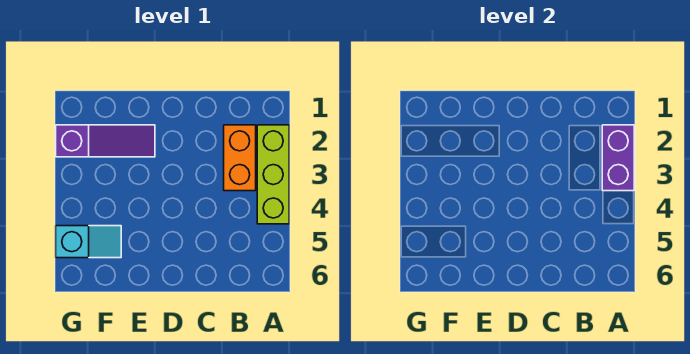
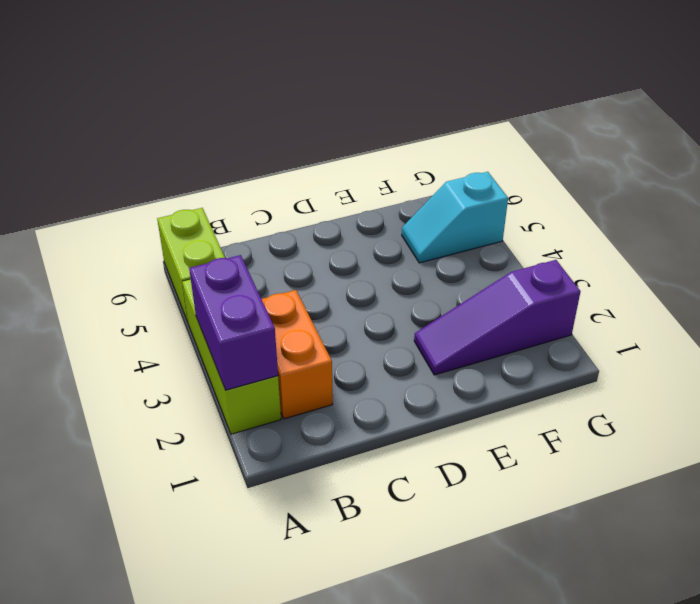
none -> lime brick A5:A6 level 1

